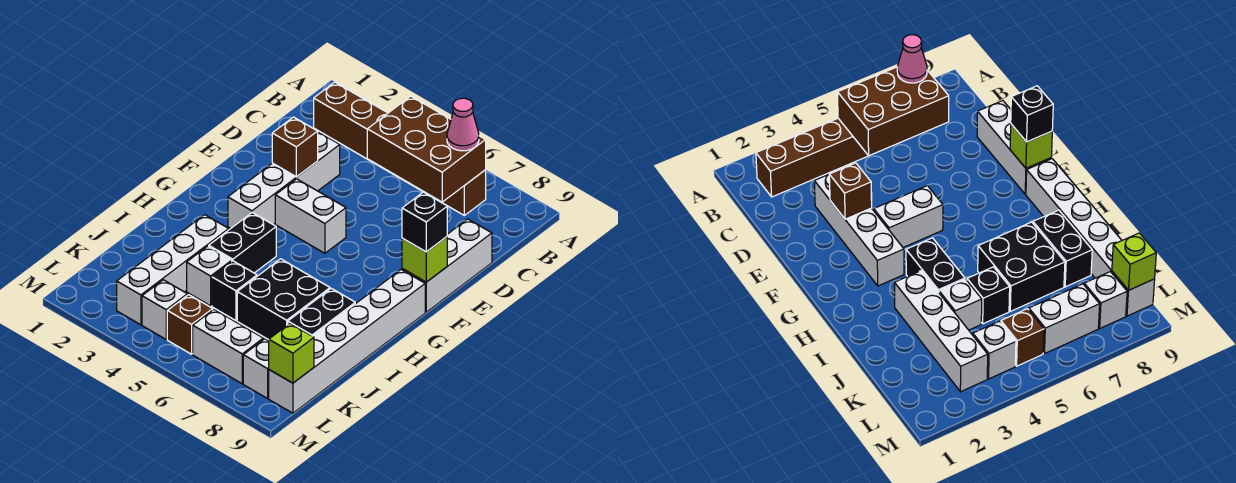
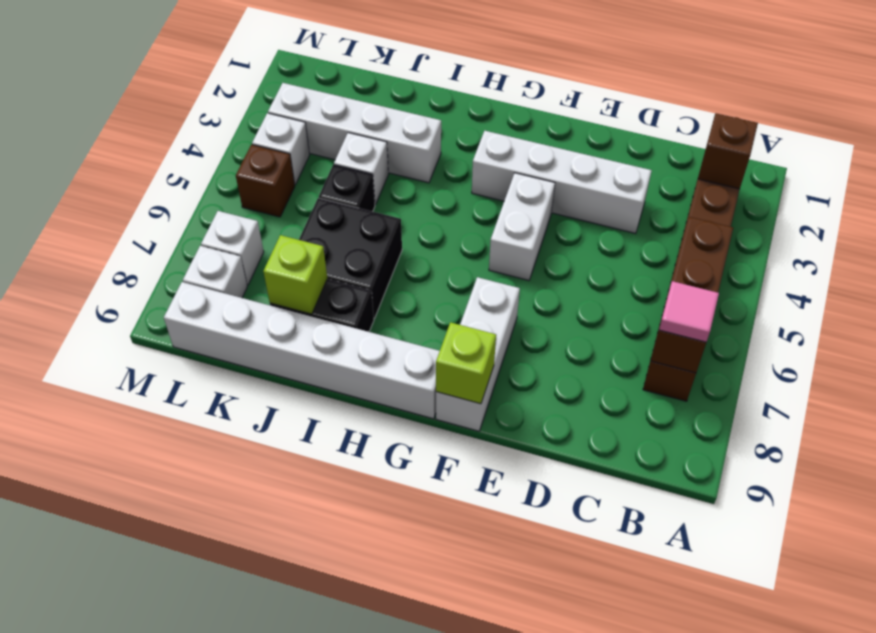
brown brick B5:C7 level 2 -> brown brick B5:B7 level 2
pink cone B7 level 3 -> pink tile B7 level 3
white brick D9:F9 level 1 -> white brick F7:F9 level 1
brown brick E3 level 2 -> brown brick B2 level 2
black brick F9 level 3 -> none
black brick H4:I4 level 1 -> none
white brick L6:L7 level 1 -> white brick L7 level 1
lime brick L9 level 2 -> lime brick J8 level 2

